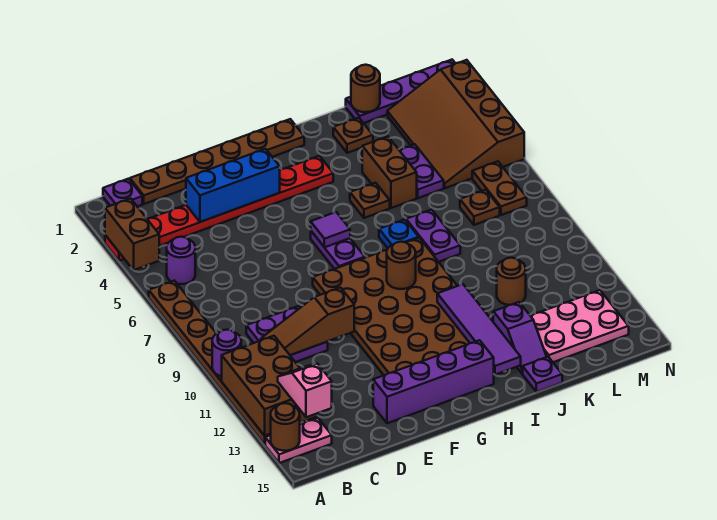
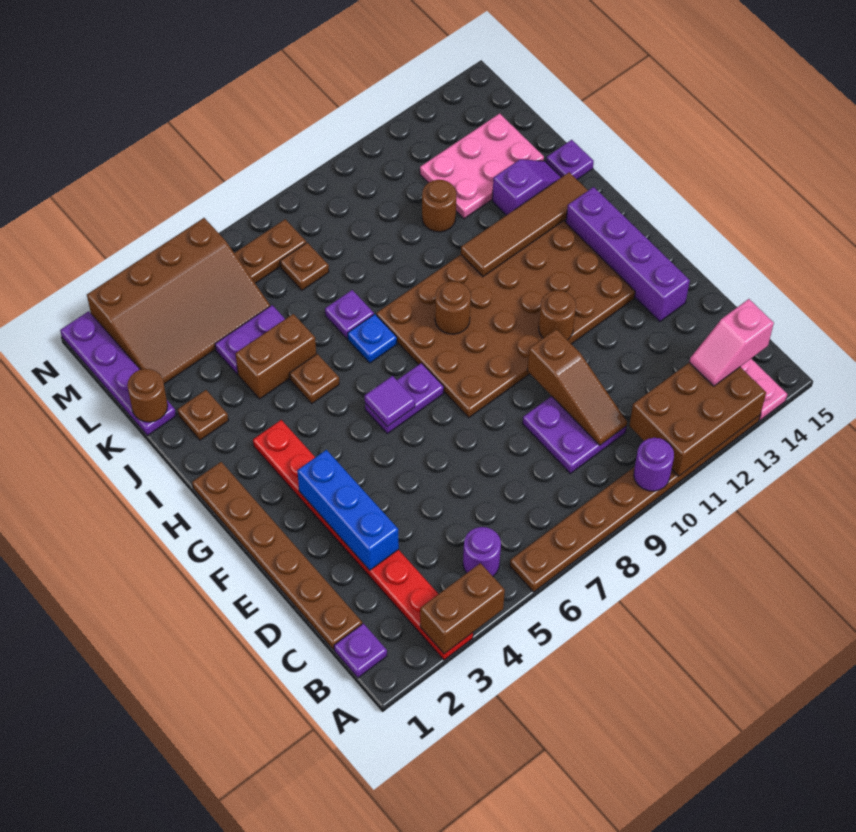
brown round brick A14 level 2 -> brown round brick F11 level 2
purple tile I11:I14 level 2 -> brown tile I11:I14 level 2
purple plate J7:J8 level 1 -> purple plate J7 level 1
pink plate K13:M14 level 1 -> pink plate K12:L14 level 1

